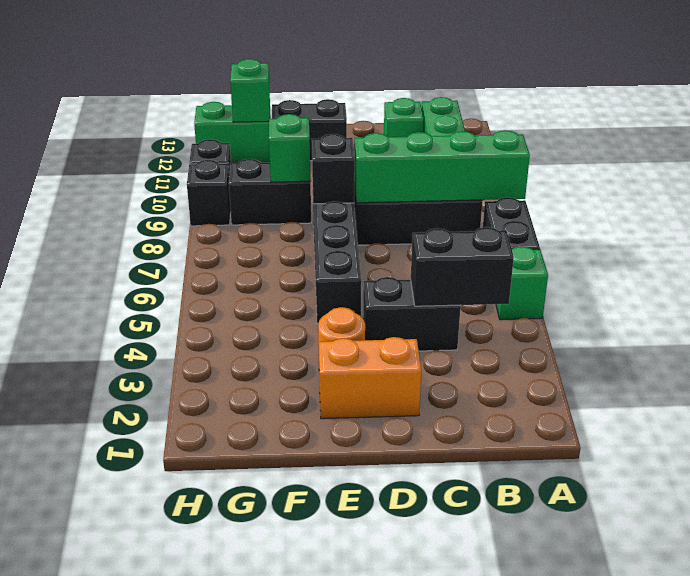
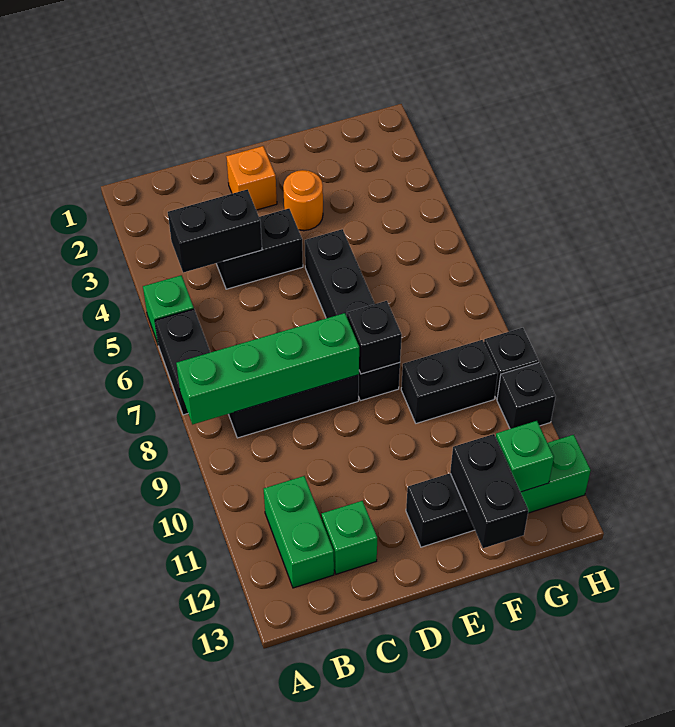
orange brick D2:E2 level 1 -> orange brick D2 level 1
green brick F9 level 2 -> none
none -> black brick F12:F13 level 2

